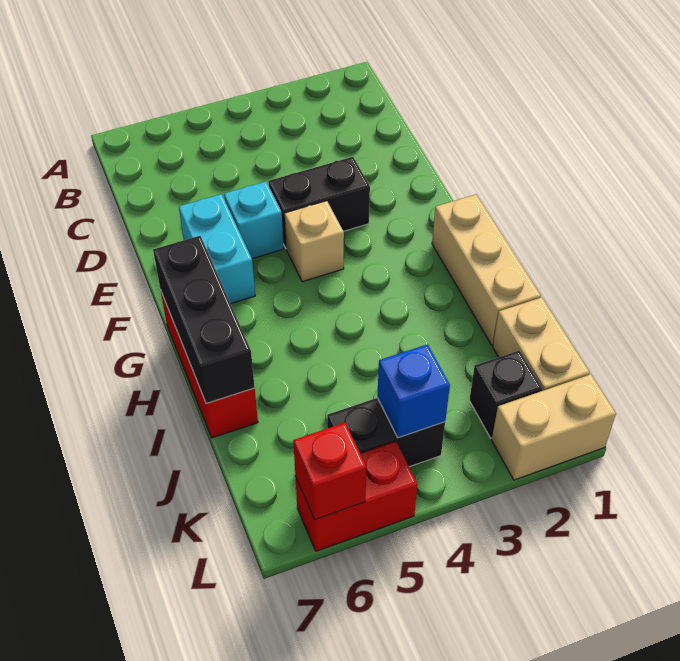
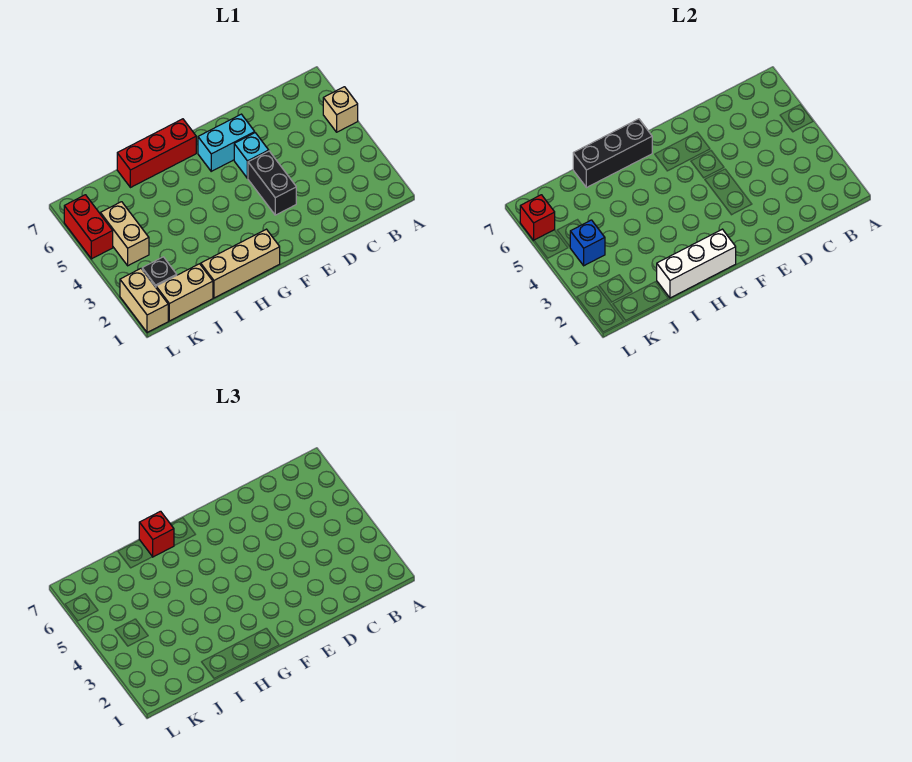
tan brick F4 level 1 -> tan brick A5 level 1
none -> white brick G1:I1 level 2
none -> red brick H7 level 3
black brick K4:K5 level 1 -> tan brick K4:K5 level 1

